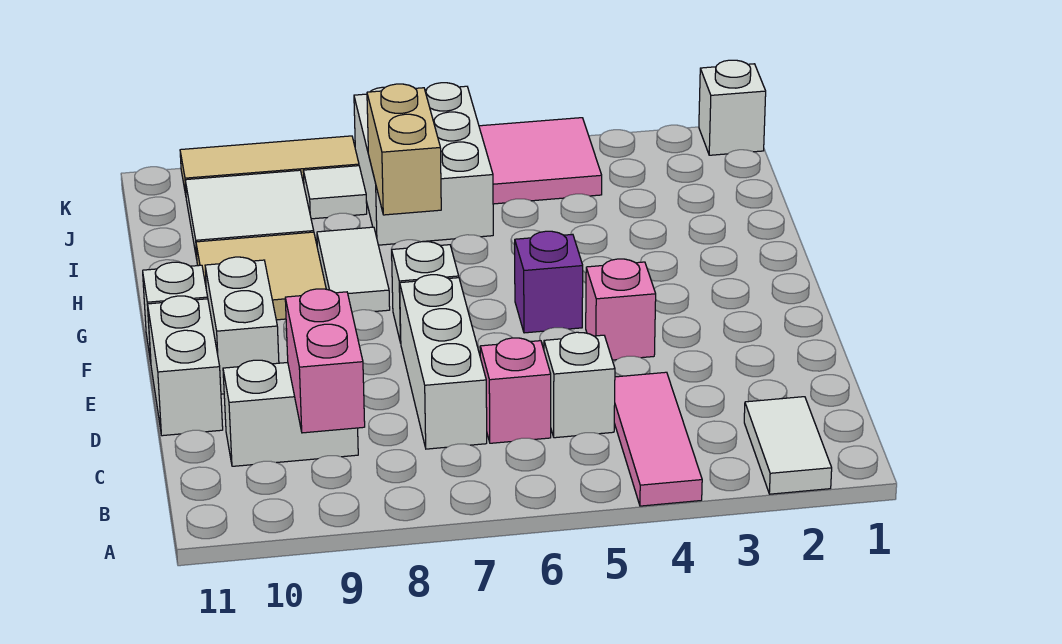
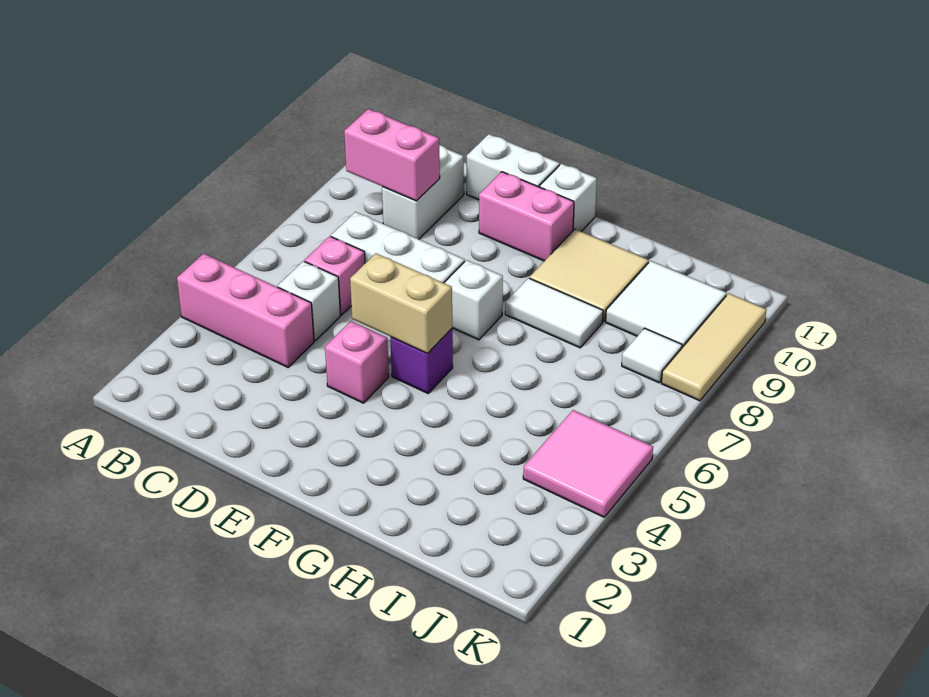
white tile A2:B2 level 1 -> none
pink tile A4:C4 level 1 -> pink brick A4:C4 level 1
white brick E10:F10 level 1 -> pink brick E10:F10 level 1
tan brick H7:I7 level 2 -> tan brick E5:F5 level 2
white brick I6:K7 level 1 -> none
white brick K1 level 1 -> none

